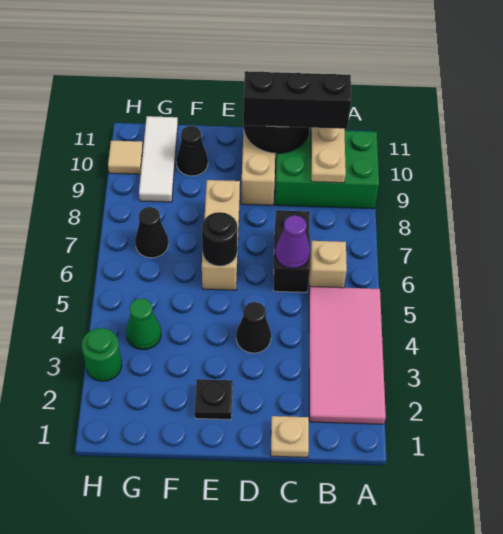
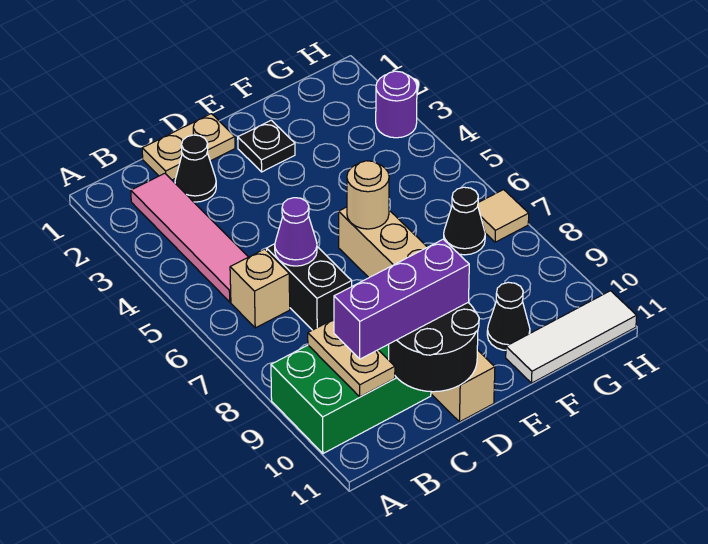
pink tile A2:B5 level 1 -> pink tile B2:B5 level 1
black brick B10:D10 level 3 -> purple brick B10:D10 level 3
tan plate C1 level 1 -> tan plate C1:D1 level 1
black cone D4 level 1 -> black cone C2 level 1
black round brick E6 level 2 -> tan round brick E6 level 2
green cone G4 level 1 -> none
white tile G9:G11 level 1 -> white tile F11:H11 level 1
green round brick H3 level 1 -> purple round brick H3 level 1
tan tile H10 level 1 -> tan tile H7 level 1

